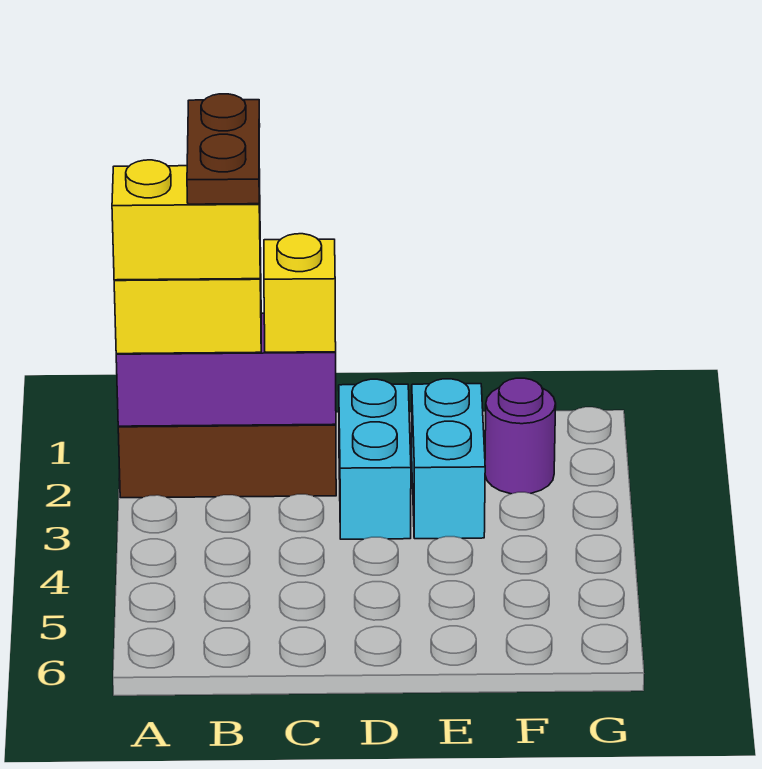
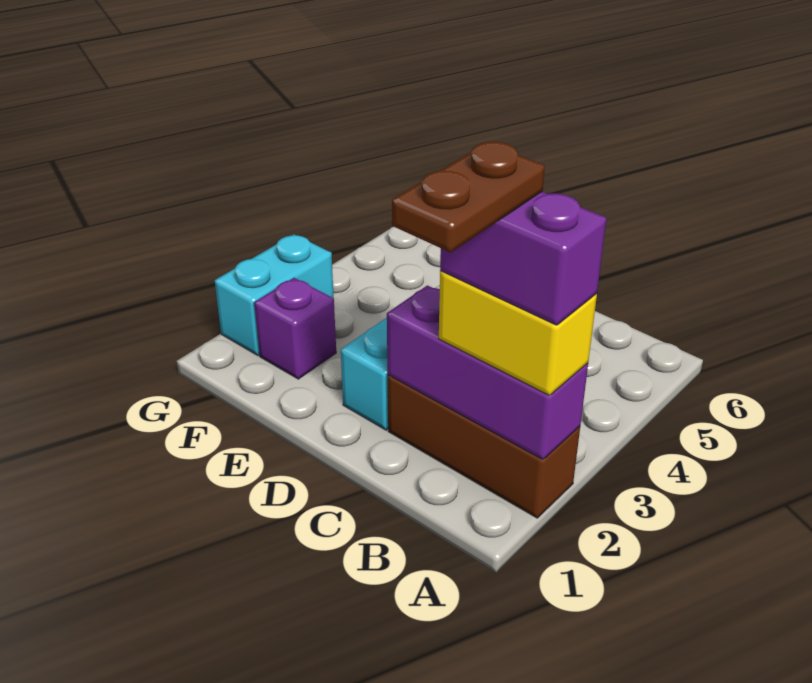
yellow brick A2:B2 level 4 -> purple brick A2:B2 level 4
yellow brick C2 level 3 -> none
cyan brick E2:E3 level 1 -> cyan brick G2:G3 level 1
purple round brick F2 level 1 -> purple brick F2 level 1

